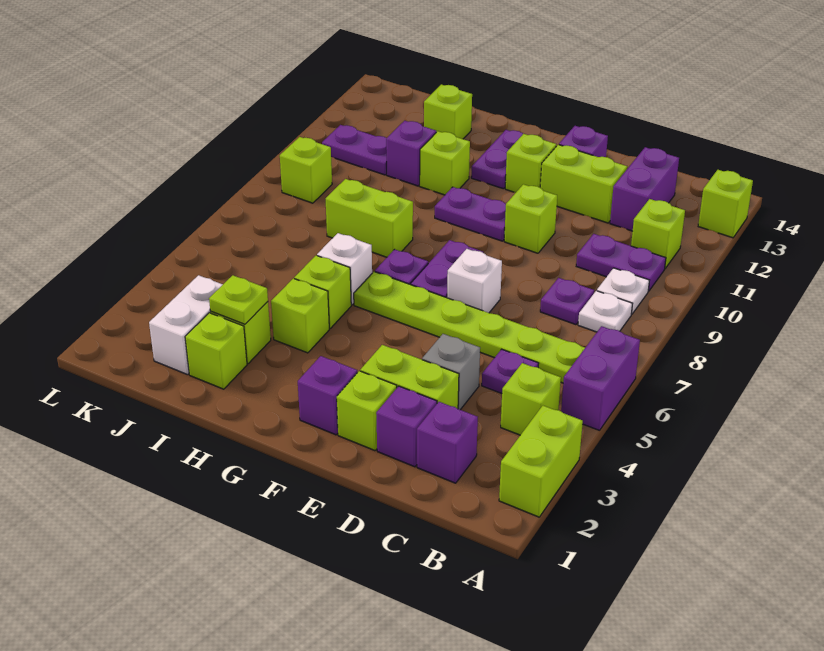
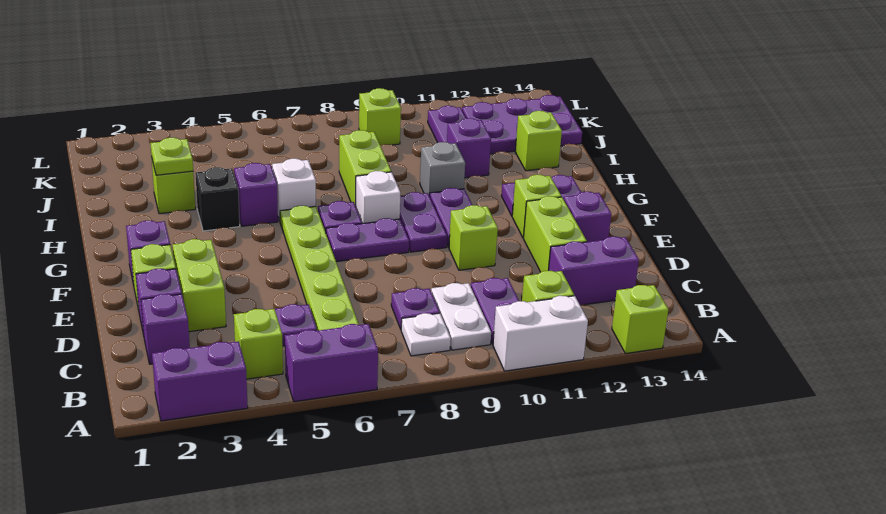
lime brick A2:A3 level 1 -> purple brick A2:A3 level 1
white plate B9 level 1 -> white plate B9:C9 level 1
grey brick D4 level 1 -> grey brick H10 level 1
white brick E7 level 1 -> white brick G8 level 1
none -> purple plate F9:G9 level 1
lime brick H4 level 1 -> black brick H4 level 1
lime brick H5 level 1 -> purple brick H5 level 1
lime brick H11 level 1 -> none
lime brick I2 level 1 -> none
white brick J2:J3 level 1 -> white brick A10:A11 level 1
none -> purple plate J12:K14 level 1

